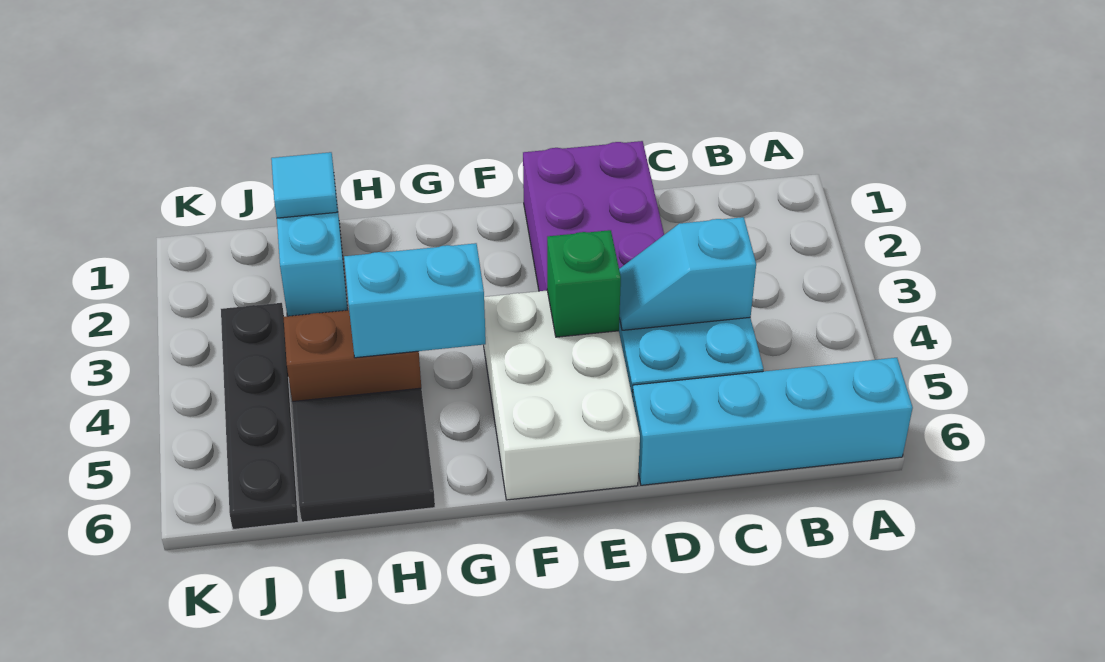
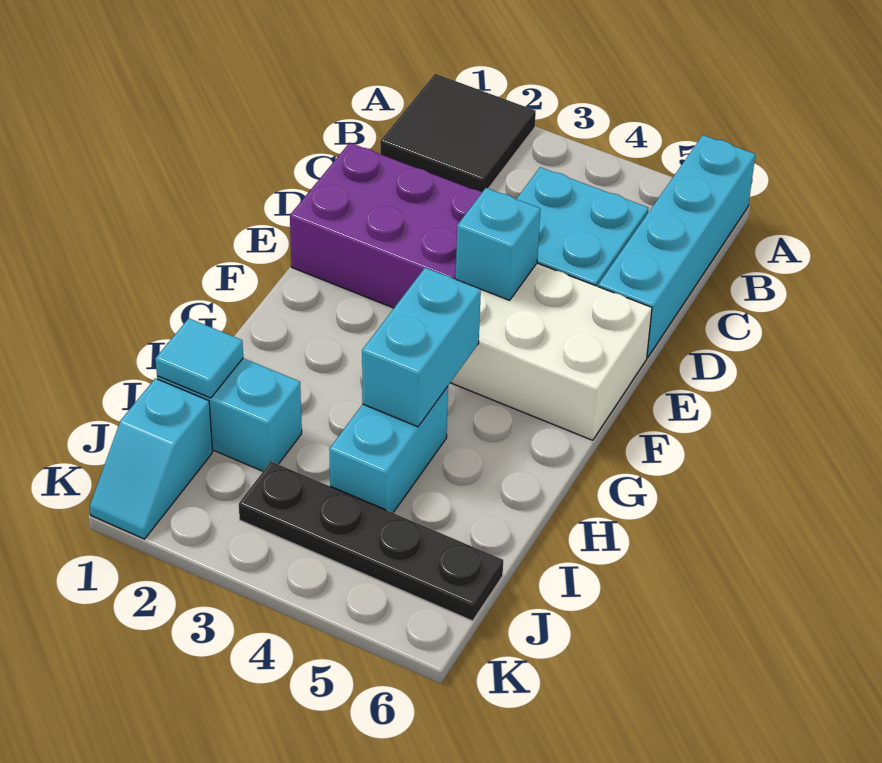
cyan slope C4:D4 level 2 top C -> cyan slope J1:K1 level 1 top J
green brick E4 level 2 -> cyan brick E4 level 2
brown brick H4:I4 level 1 -> cyan brick H4:I4 level 1
black tile H5:I6 level 1 -> black tile A1:B2 level 1

